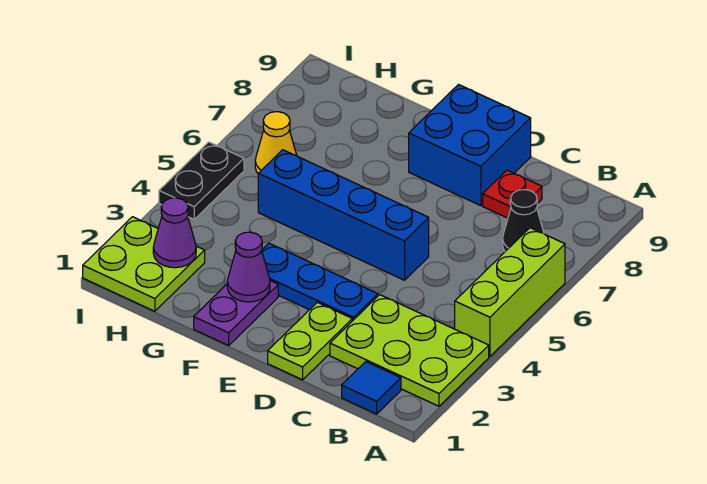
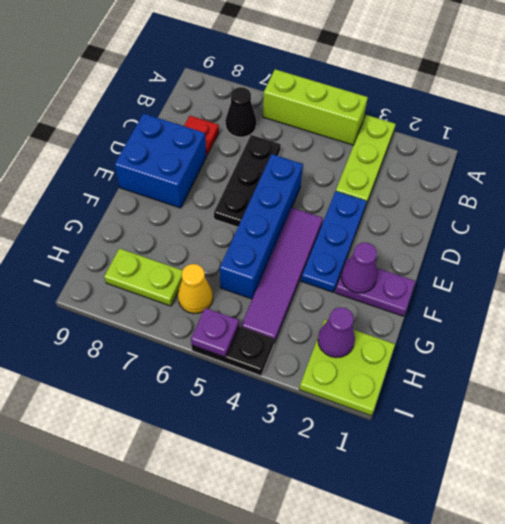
lime plate A2:C3 level 1 -> lime plate A3:C3 level 1
blue tile B1 level 1 -> none
none -> black plate C6:E6 level 1
lime plate D1:D2 level 1 -> lime plate H7:H8 level 1
none -> purple tile E4:H4 level 1
none -> purple plate I5 level 2

